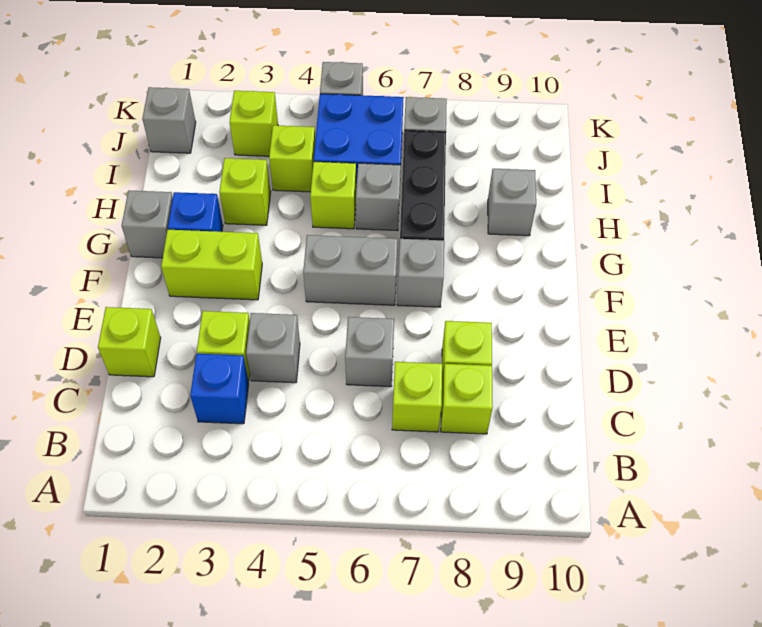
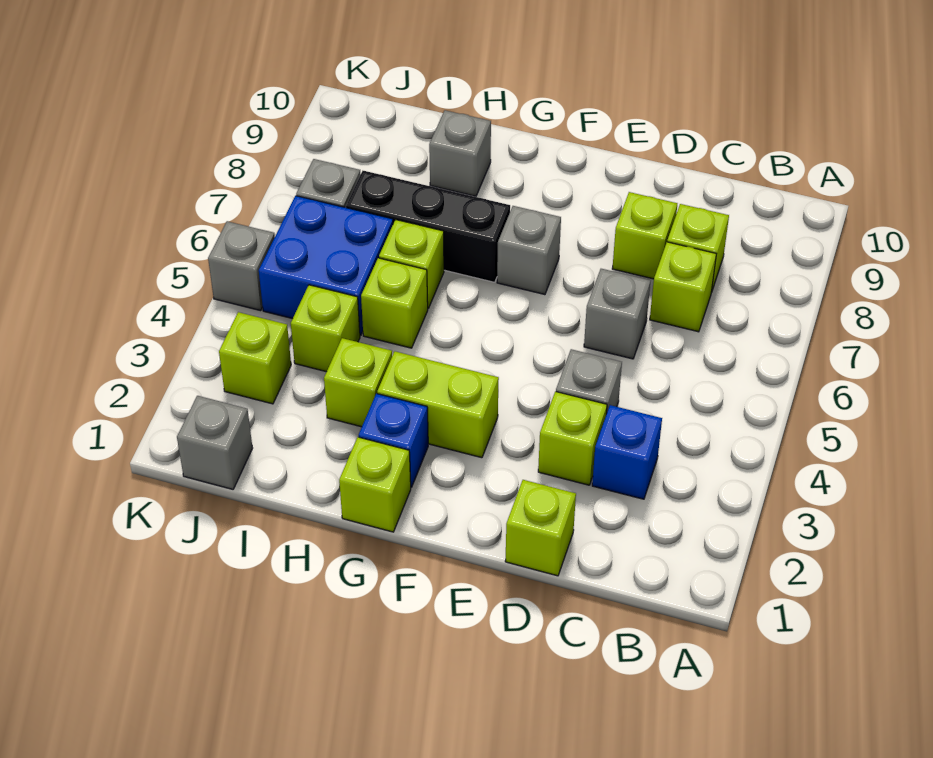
lime brick F2:F3 level 1 -> lime brick F3:G3 level 1
grey brick F5:F6 level 1 -> none
grey brick G1 level 1 -> lime brick G1 level 1
grey brick H6 level 1 -> lime brick H6 level 1

